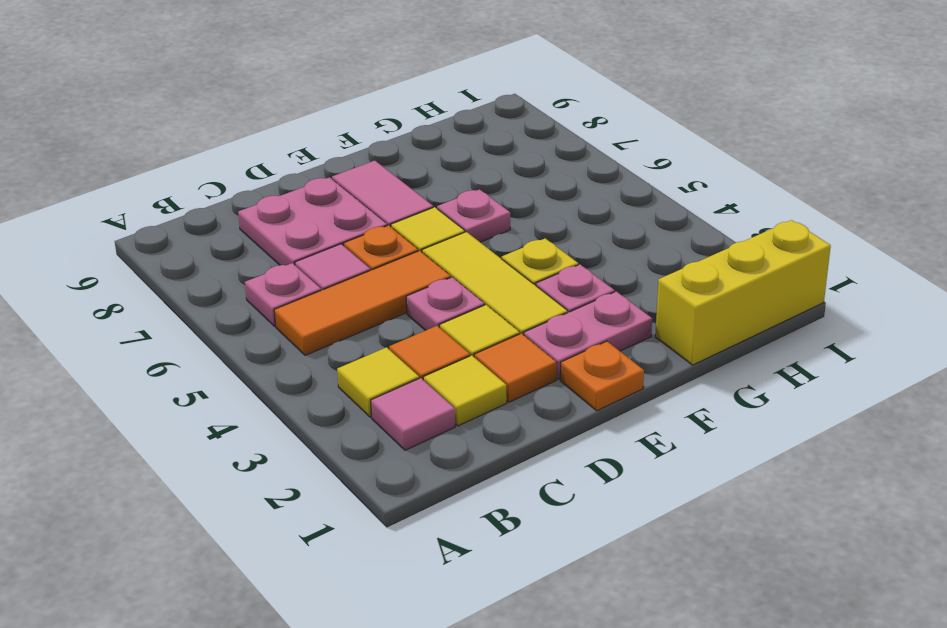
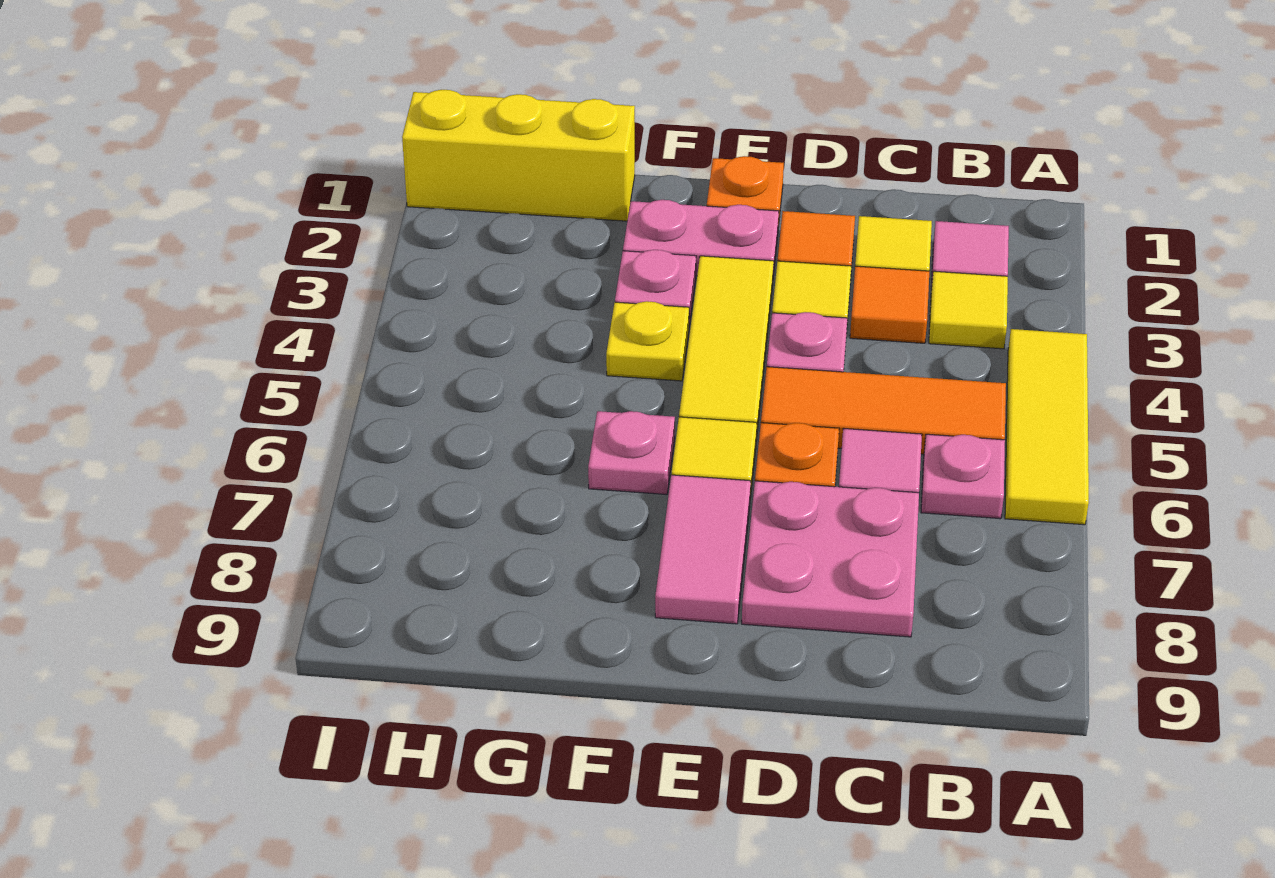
none -> yellow tile A4:A6 level 1

